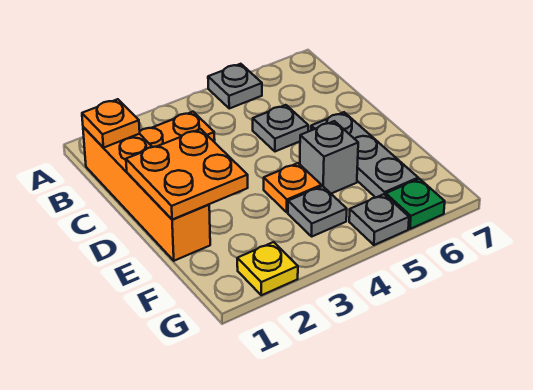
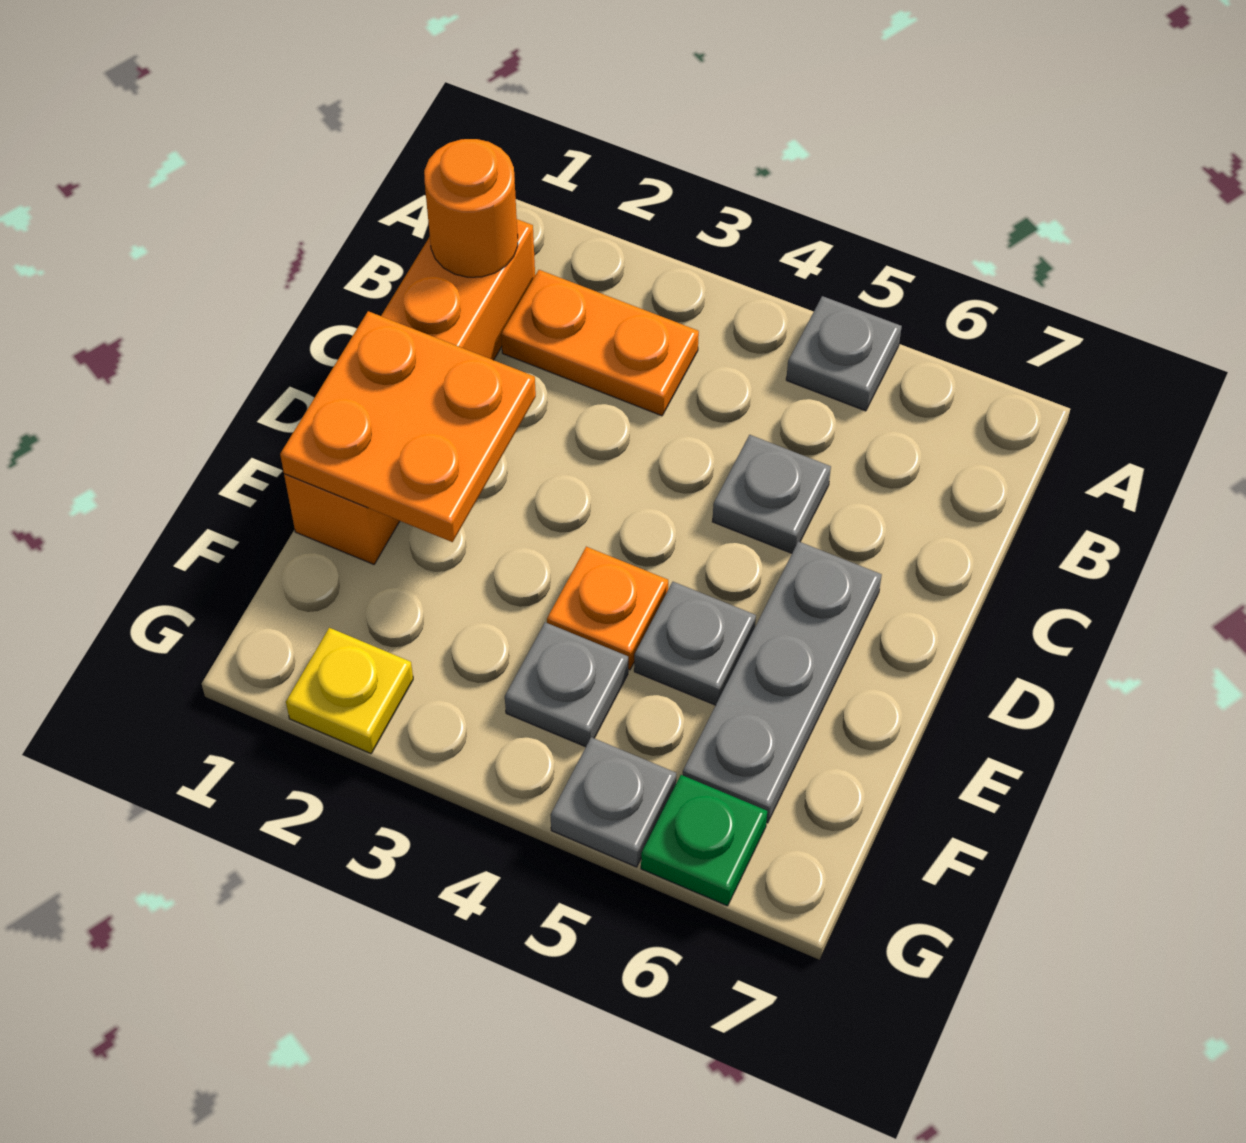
orange plate B1 level 2 -> orange round brick B1 level 2
grey brick E5 level 1 -> grey plate E5 level 1

